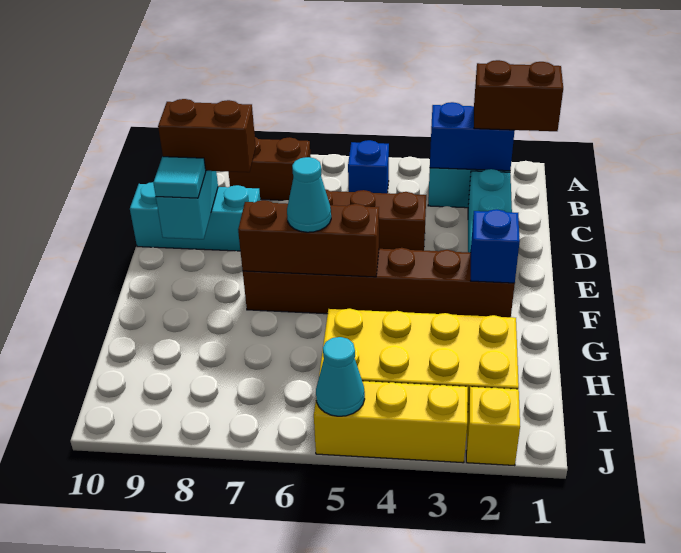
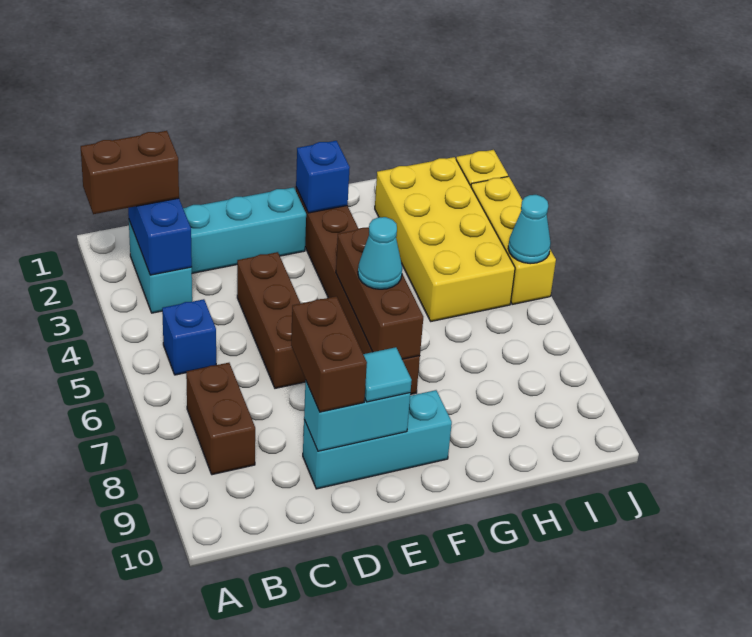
brown brick B1:B2 level 3 -> brown brick A2:B2 level 3
cyan brick D8:D10 level 1 -> cyan brick D9:F9 level 1

